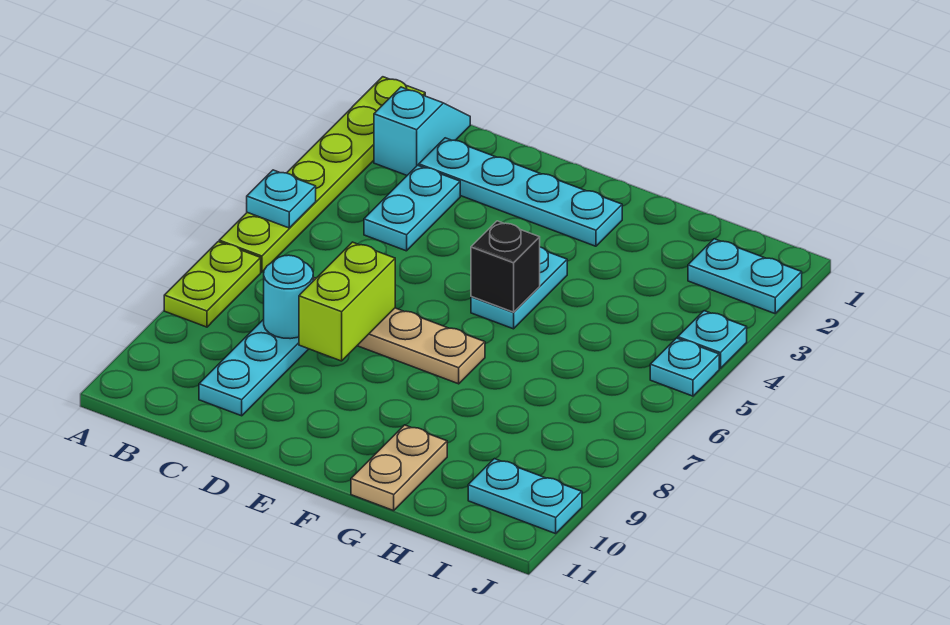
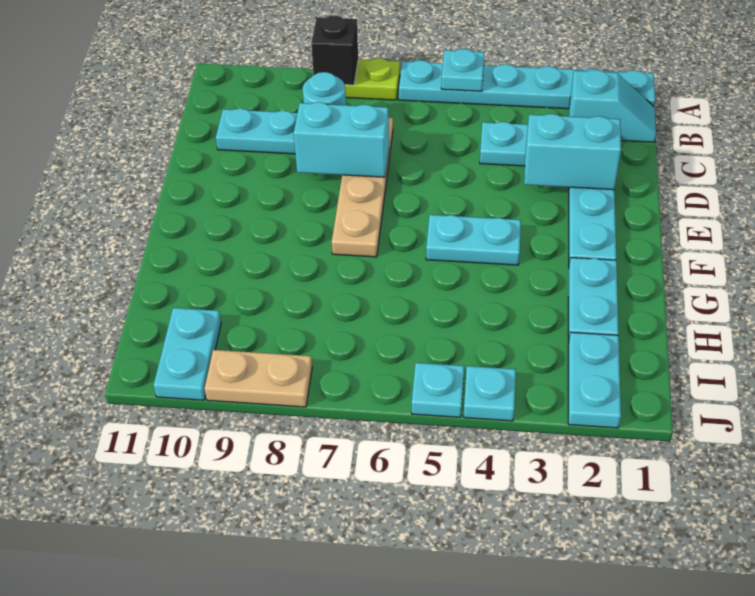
lime plate A1:A6 level 1 -> cyan plate A1:A6 level 1
none -> cyan brick D2:D3 level 2
lime brick D7:D8 level 2 -> cyan brick D7:D8 level 2
black brick F5 level 2 -> black brick A8 level 2
none -> cyan plate G2:H2 level 1
tan plate G10:G11 level 1 -> tan plate J8:J9 level 1

